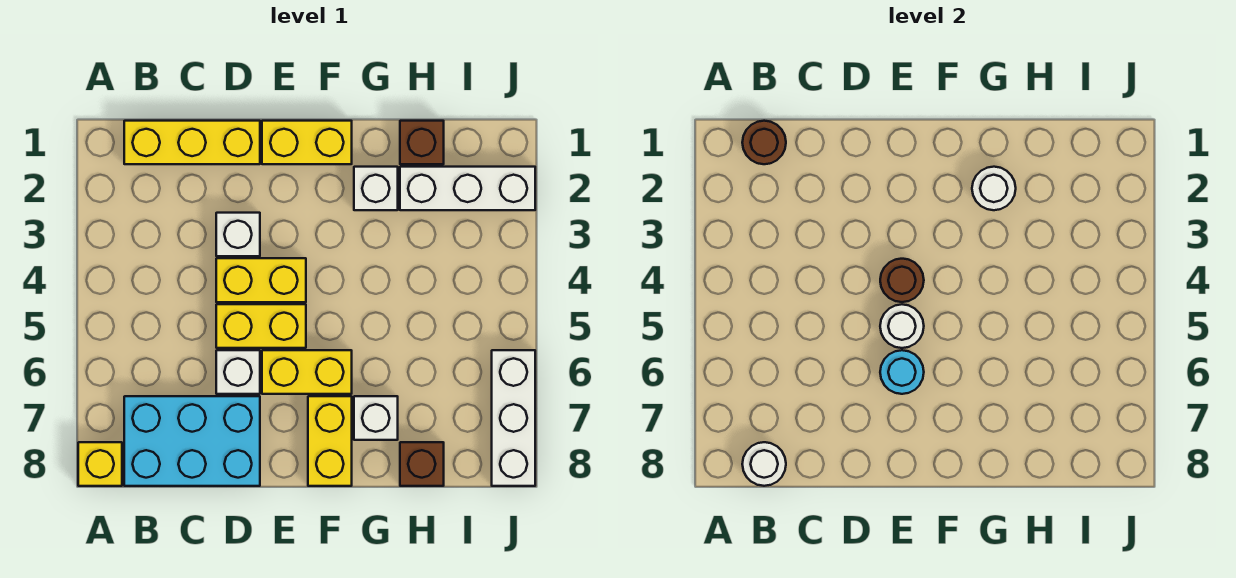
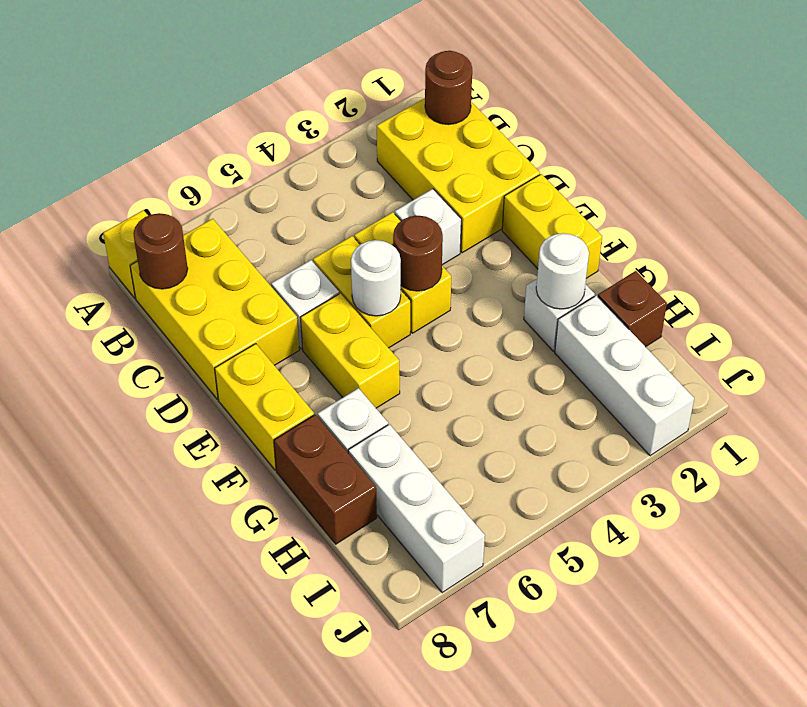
yellow brick B1:D1 level 1 -> yellow brick B1:D2 level 1
cyan brick B7:D8 level 1 -> yellow brick B7:D8 level 1
white round brick B8 level 2 -> brown round brick B8 level 2
cyan round brick E6 level 2 -> none
yellow brick F7:F8 level 1 -> yellow brick E8:F8 level 1
brown brick H8 level 1 -> brown brick G8:H8 level 1
white brick J6:J8 level 1 -> white brick H7:J7 level 1

